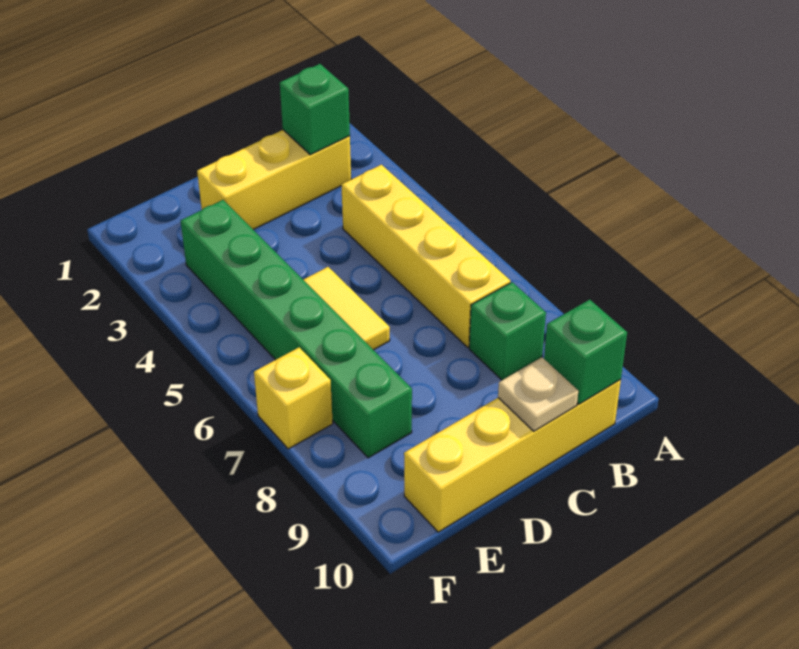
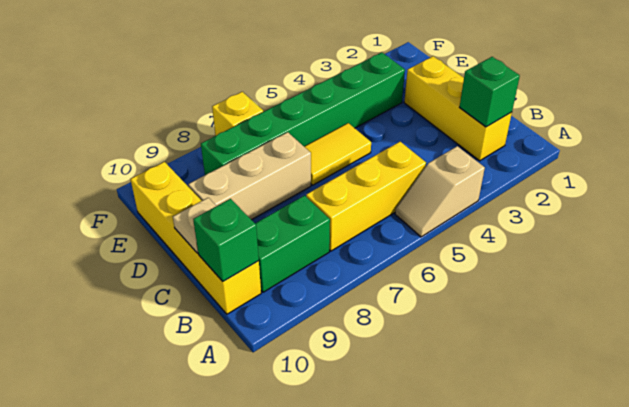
none -> tan slope A4:A5 level 1 top 4
yellow brick B4:B7 level 1 -> yellow brick B5:B7 level 1
green brick B8 level 1 -> green brick B8:B9 level 1
none -> tan brick D7:D9 level 1

